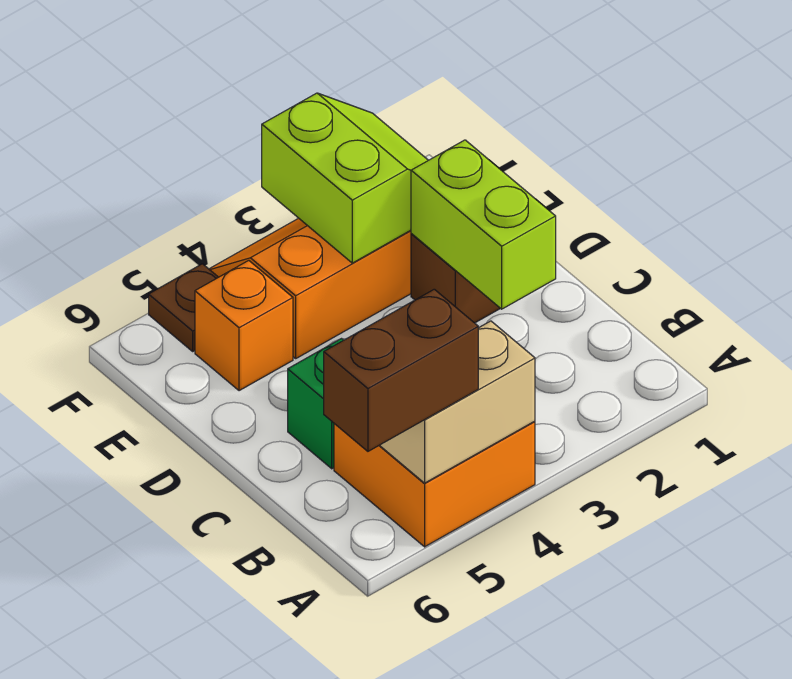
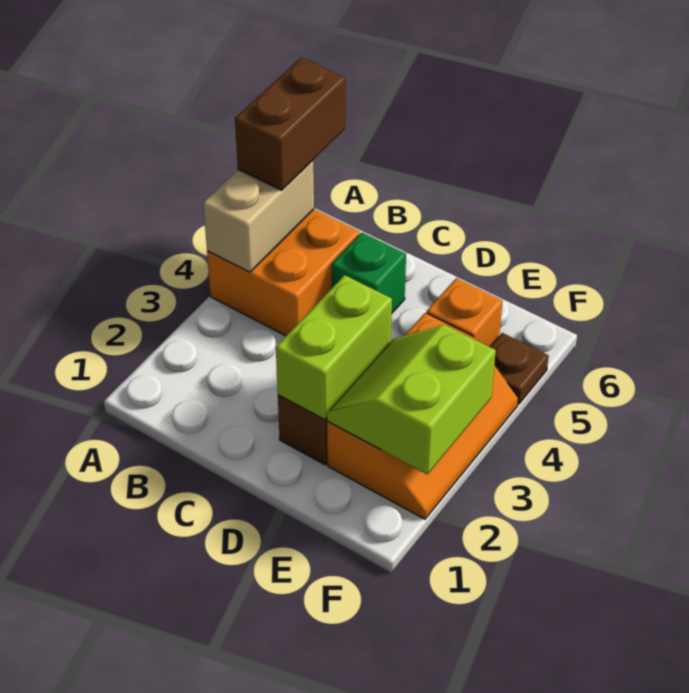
lime brick C2:D2 level 2 -> lime brick D2:D3 level 2
lime slope E2:F3 level 2 top 3 -> lime slope E2:F3 level 2 top F

